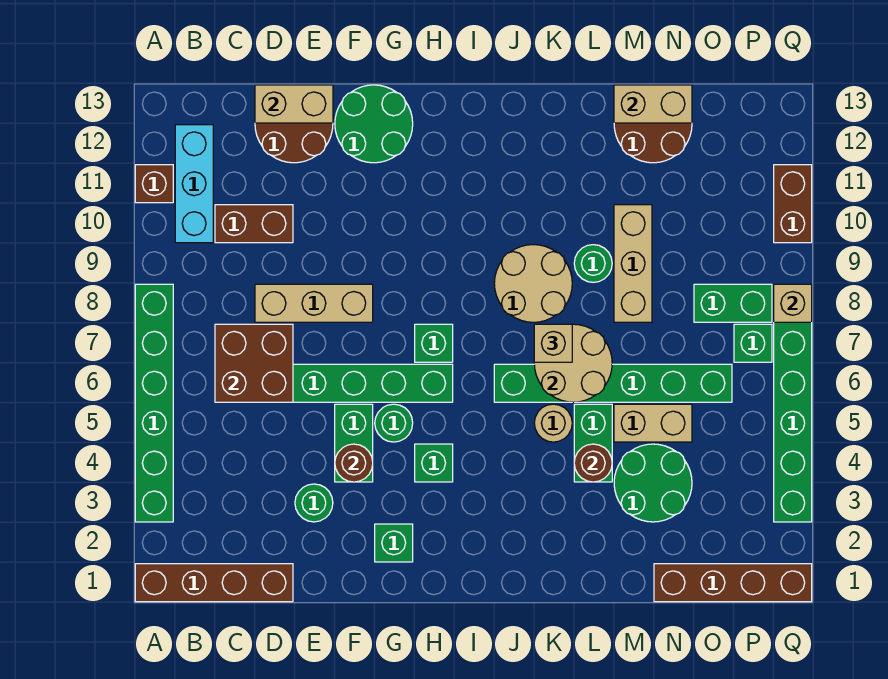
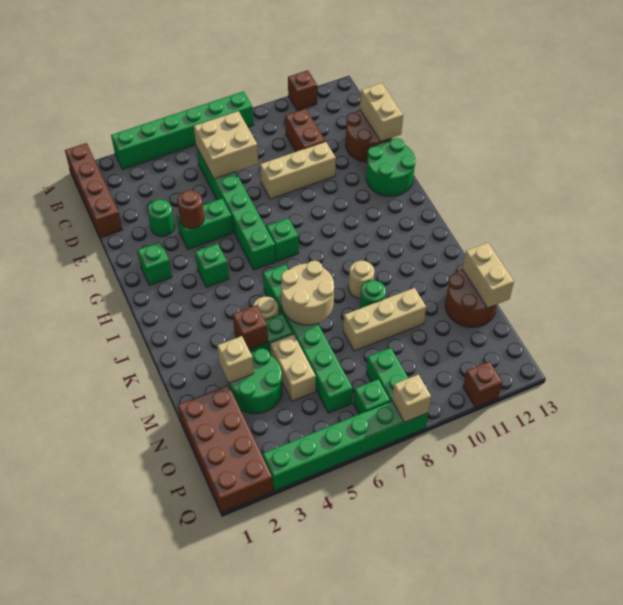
cyan brick B10:B12 level 1 -> none
brown brick C6:D7 level 2 -> tan brick C6:D7 level 2
tan brick D8:F8 level 1 -> tan brick E8:E10 level 1
green round brick G5 level 1 -> none
tan round brick J8:K9 level 1 -> tan round brick K9 level 1
tan brick K7 level 3 -> tan brick M3 level 2
brown round brick L4 level 2 -> brown brick L4 level 2
brown brick N1:Q1 level 1 -> brown brick N1:Q2 level 1
brown brick Q10:Q11 level 1 -> brown brick Q11 level 1

